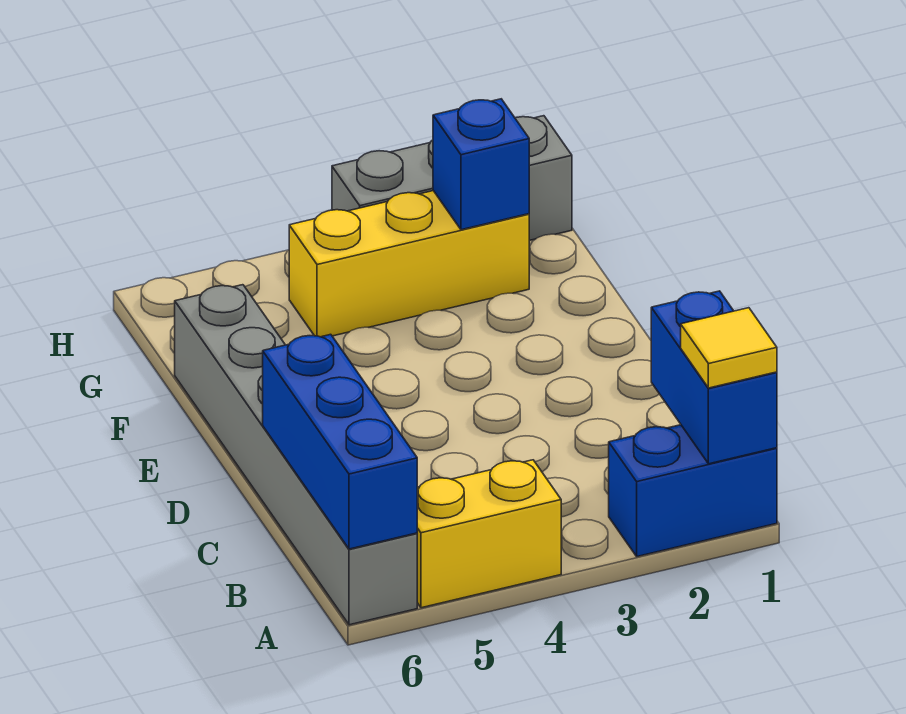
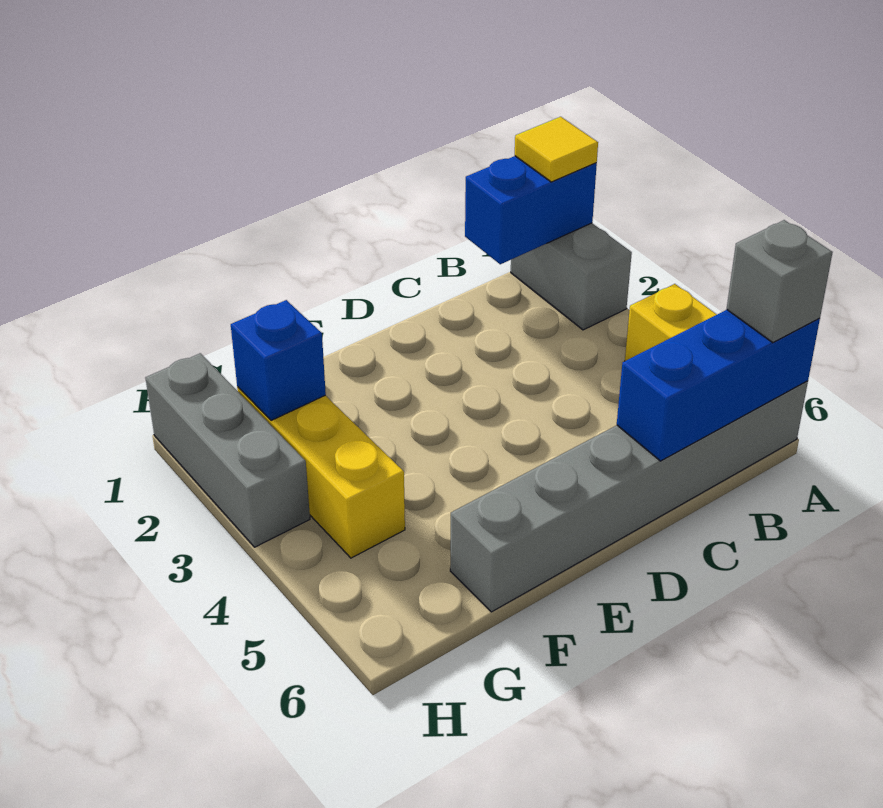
blue brick A1:A2 level 1 -> grey brick A1:A2 level 1
none -> grey brick A6 level 3

